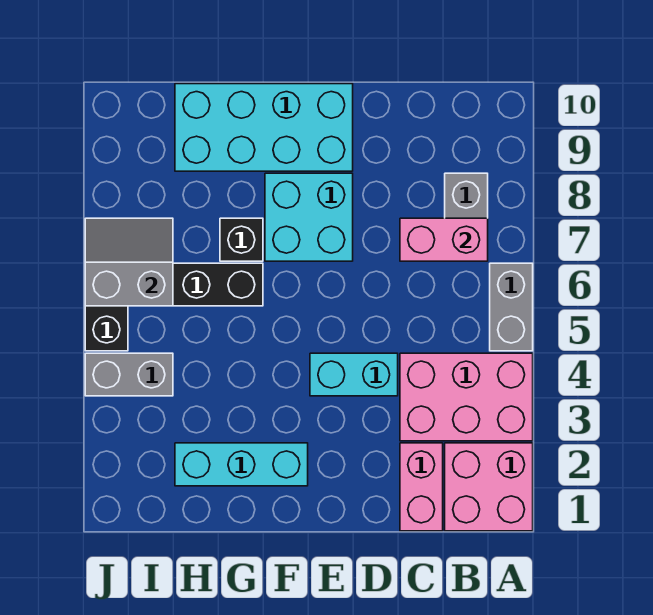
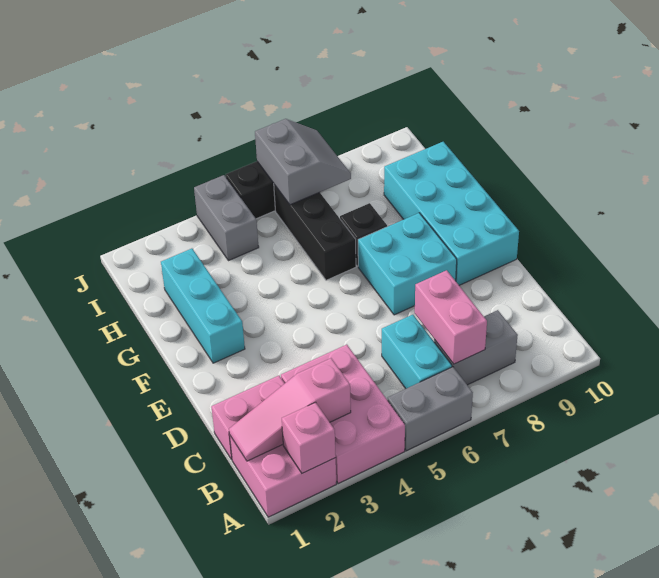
none -> pink brick A2 level 2
none -> pink slope B1:B3 level 2 top 3
cyan brick D4:E4 level 1 -> cyan brick B6:C6 level 1

